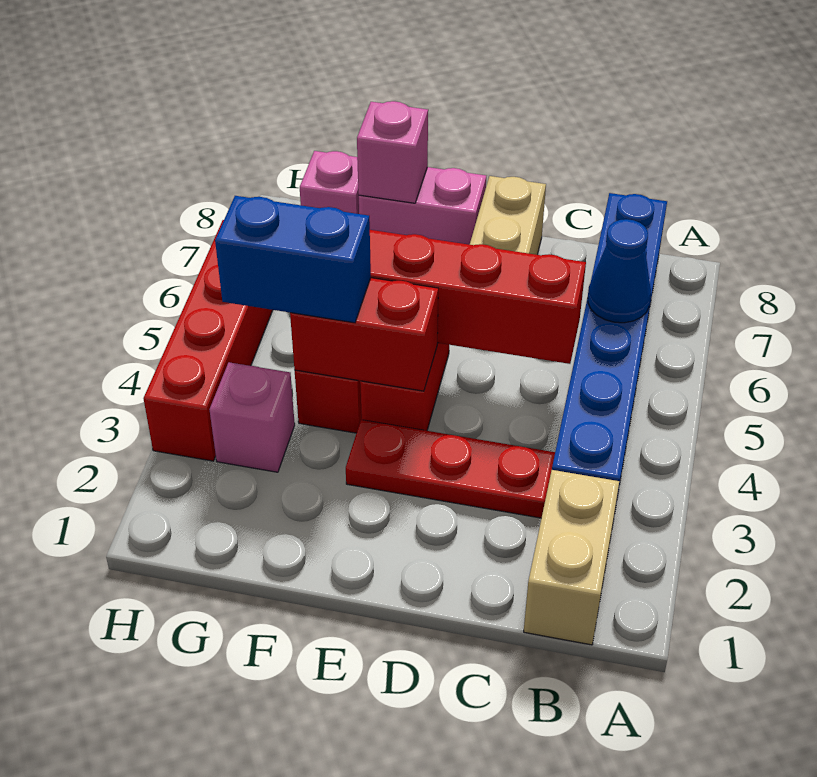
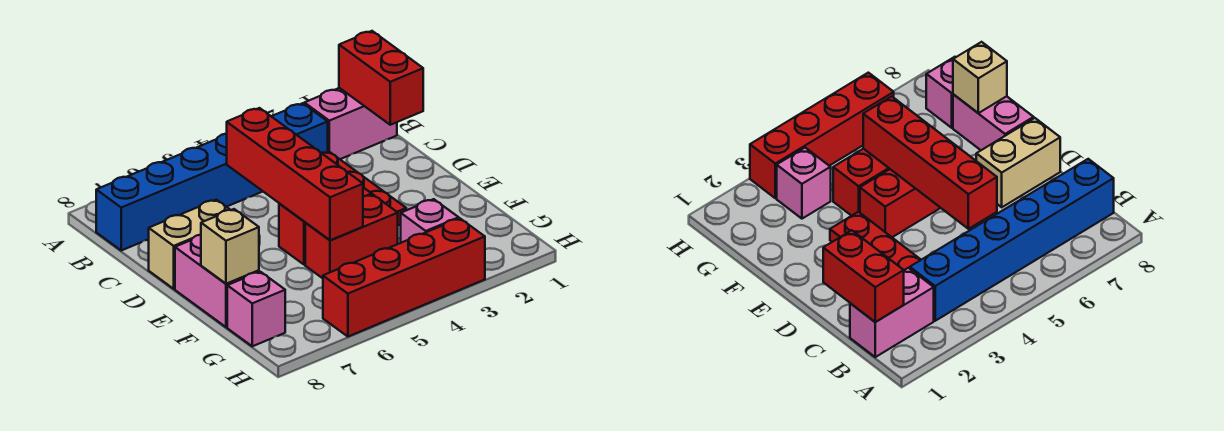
tan brick B1:B2 level 1 -> pink brick B1:B2 level 1
blue cone B6 level 2 -> none
red brick E4:F4 level 2 -> red brick B1:C1 level 2
blue brick F4:G4 level 3 -> none
pink brick F8 level 2 -> tan brick F8 level 2

